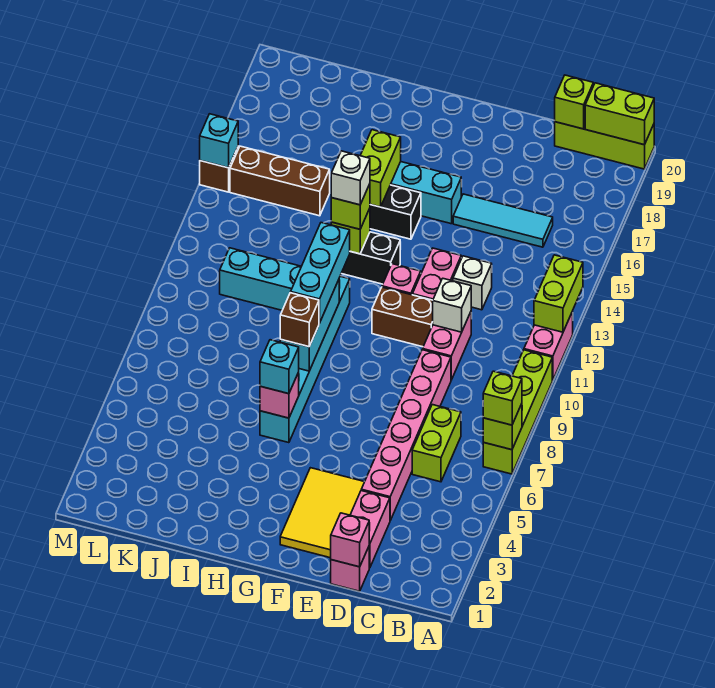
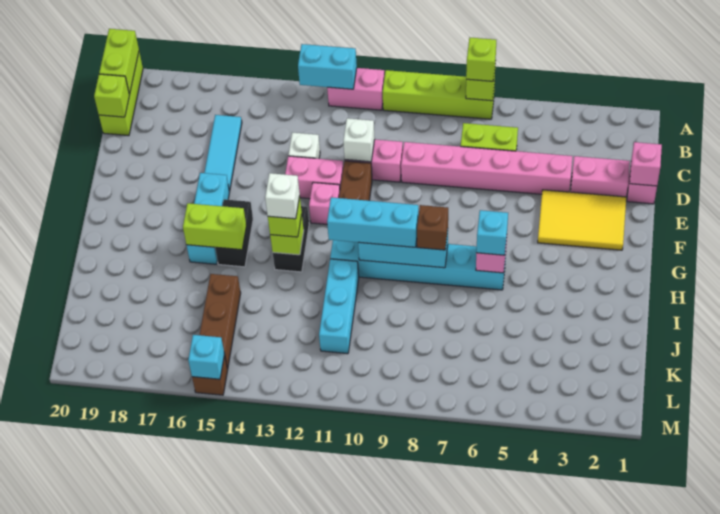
lime brick A12:A13 level 2 -> cyan brick A12:A13 level 2

